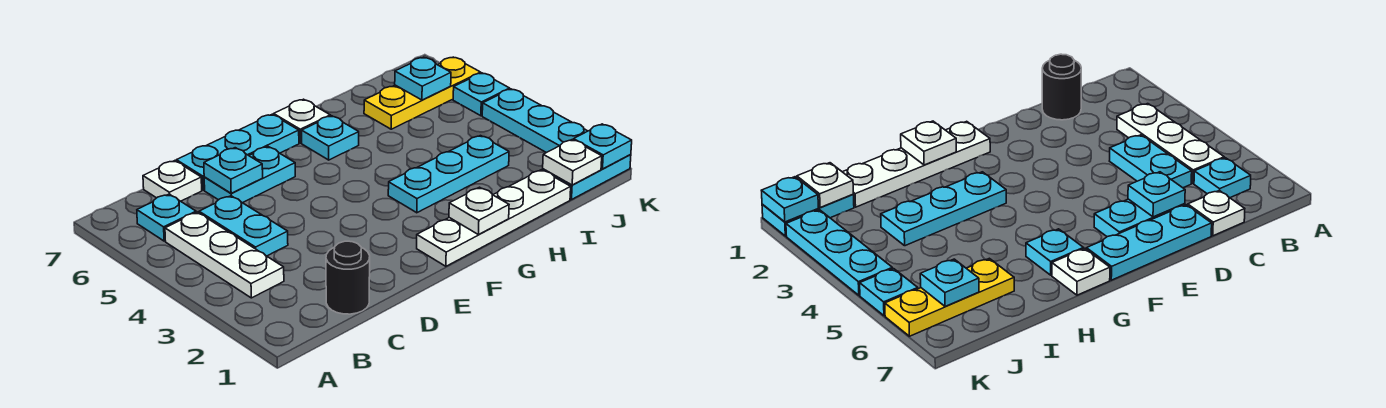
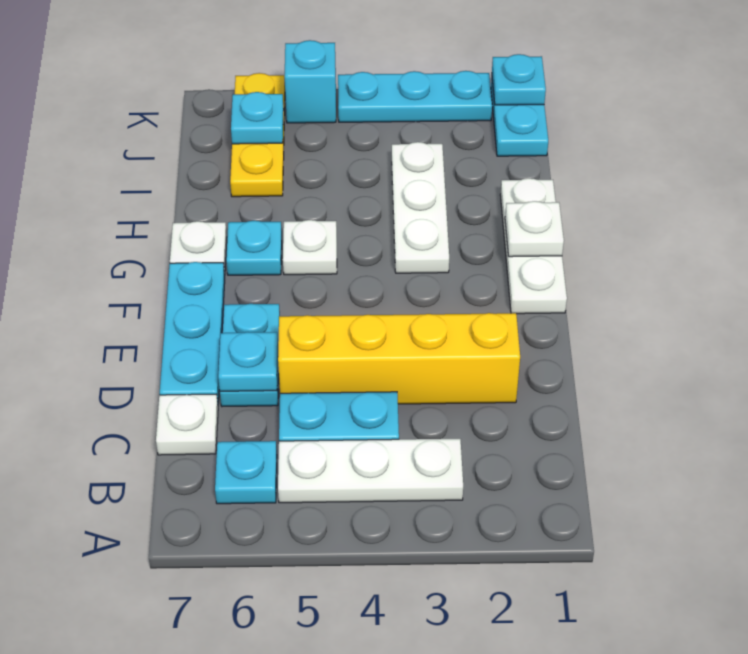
black round brick C1 level 1 -> none
none -> yellow brick D2:D5 level 1
white plate F1:I1 level 1 -> white plate F1:H1 level 1
cyan plate G3:I3 level 1 -> white plate G3:I3 level 1
white plate J1 level 2 -> white plate G5 level 1
cyan plate K5 level 1 -> cyan brick K5 level 1

